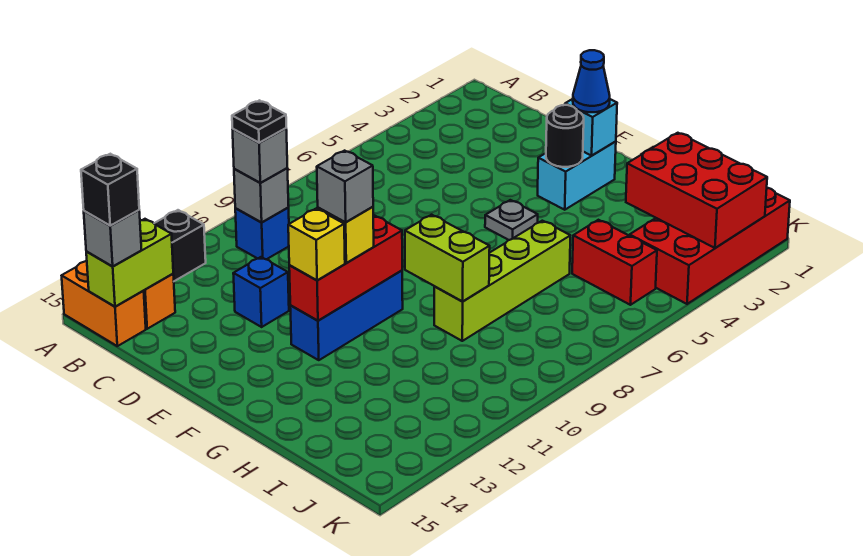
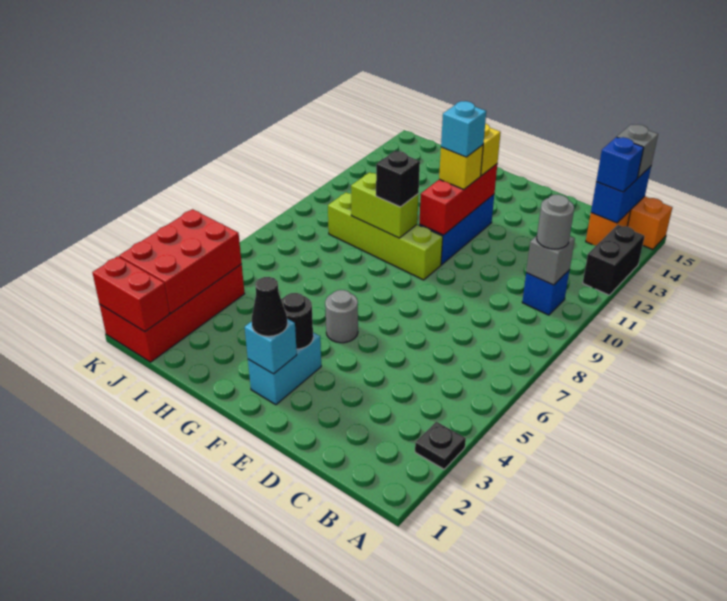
grey brick B10 level 3 -> grey round brick B10 level 3
black plate B10 level 4 -> black plate A3 level 1
lime brick B14:B15 level 2 -> blue brick B14:B15 level 2
black brick B15 level 4 -> black brick G9 level 3
blue brick D12 level 1 -> blue brick B14 level 3
blue cone F2 level 3 -> black cone F2 level 3
grey plate F5 level 1 -> grey round brick F5 level 1
grey brick F11 level 4 -> cyan brick F11 level 4
lime brick H6:H9 level 1 -> lime brick F9:I9 level 1
red brick I2:K3 level 2 -> red brick J2:K4 level 2
red brick I5:J5 level 1 -> red brick J1:K1 level 2

